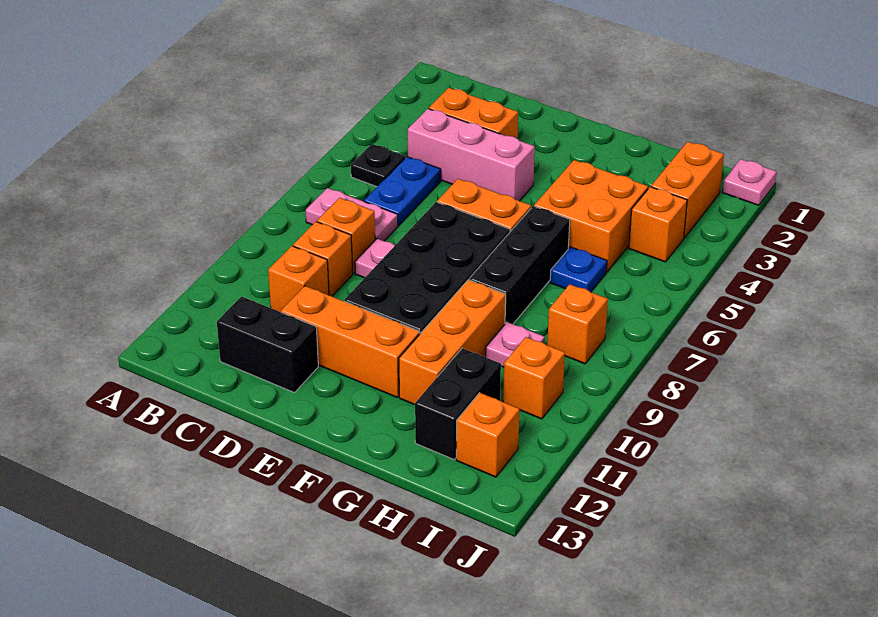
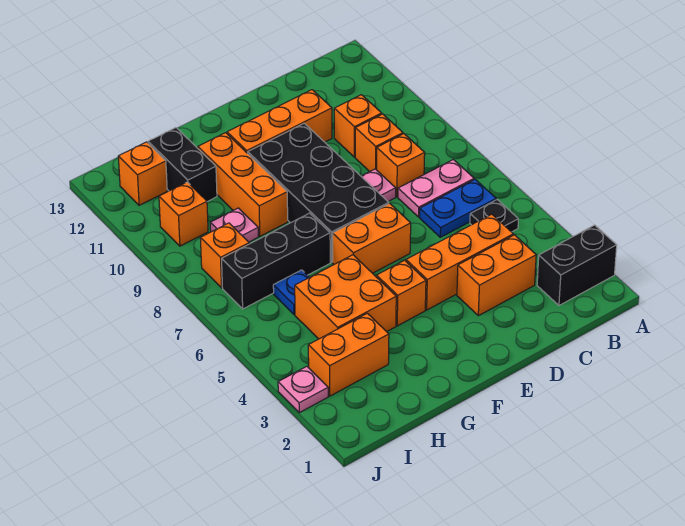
pink brick C4:E4 level 1 -> orange brick C4:E4 level 1
blue plate C5:C6 level 1 -> blue plate B6:C6 level 1
black brick C12:D12 level 1 -> black brick A2:B2 level 1
black brick G6:G8 level 1 -> black brick G7:I7 level 1
orange brick I2:I3 level 1 -> orange brick H3:I3 level 1
orange brick I4 level 1 -> orange brick F4 level 1
pink plate J1 level 1 -> pink plate J3 level 1

